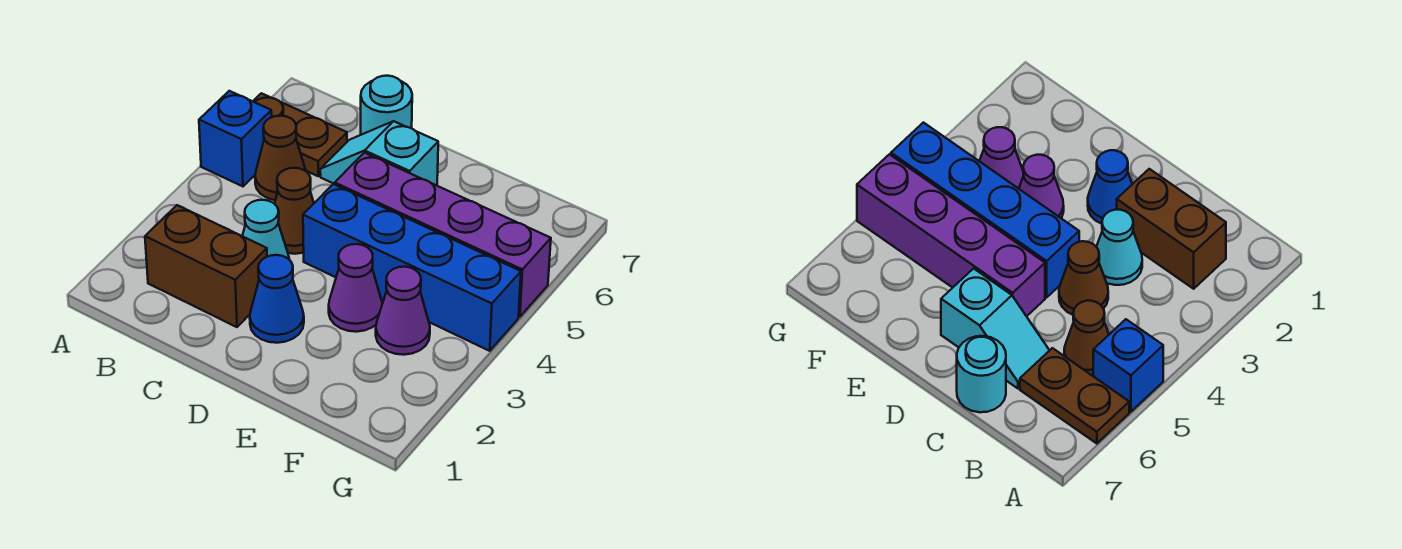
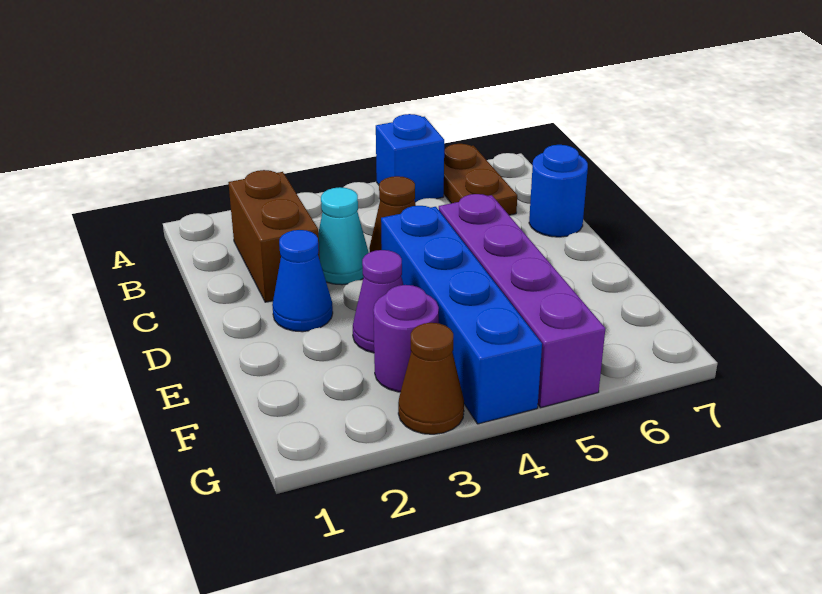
brown cone B5 level 1 -> brown cone G3 level 1
cyan slope C6:D6 level 1 top D -> none
cyan round brick C7 level 1 -> blue round brick C7 level 1
purple cone F3 level 1 -> purple round brick F3 level 1

